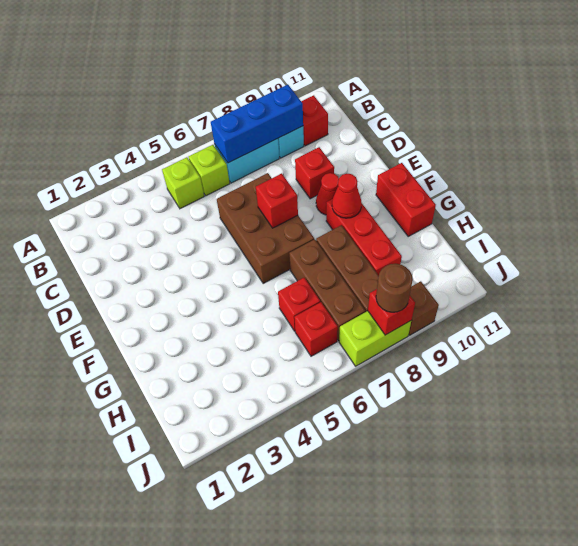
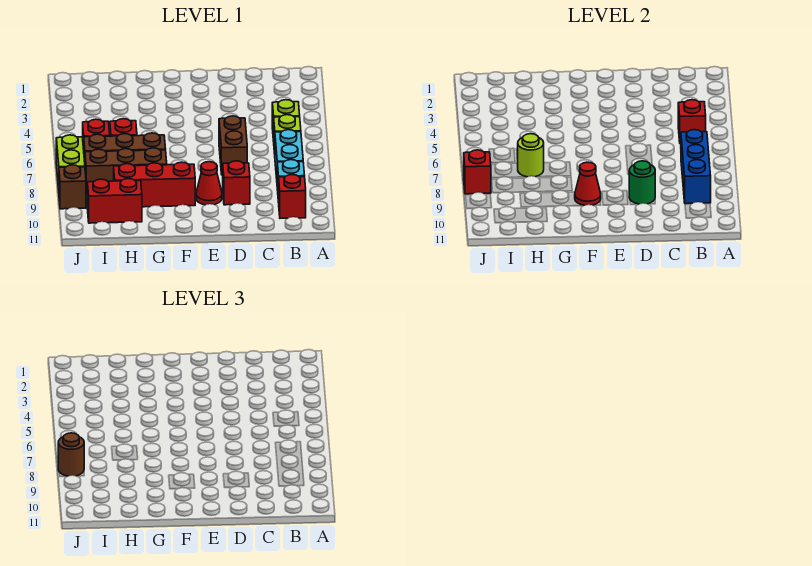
brown brick D6:F7 level 1 -> brown brick D6:D7 level 1
none -> green round brick D9 level 2
red brick E7 level 2 -> red brick B5 level 2
red brick F11:G11 level 1 -> red brick H10:I10 level 1
none -> lime round brick H7 level 2

